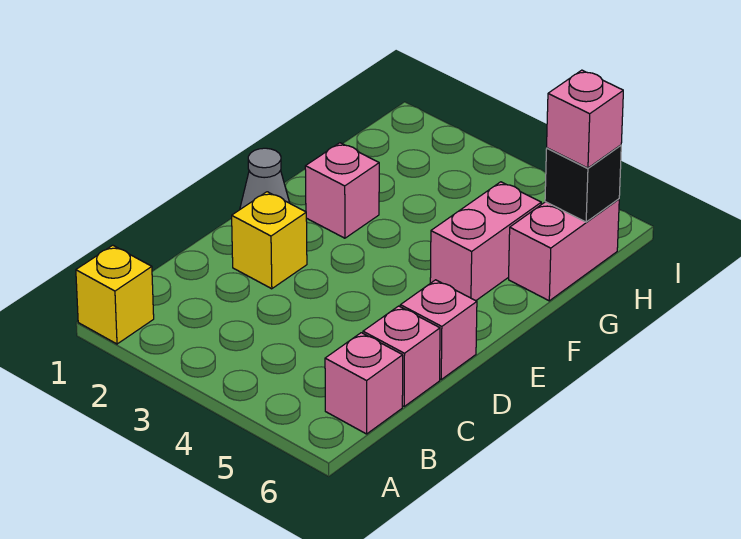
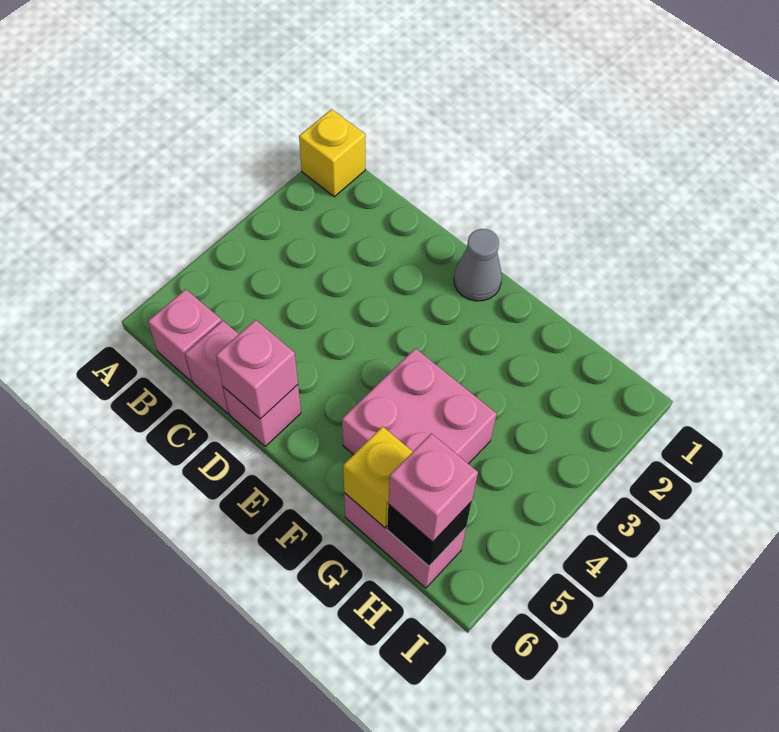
yellow brick D2 level 1 -> yellow brick G6 level 2
pink brick F2 level 1 -> pink brick D6 level 2
pink brick F5:G5 level 1 -> pink brick F4:G5 level 1

